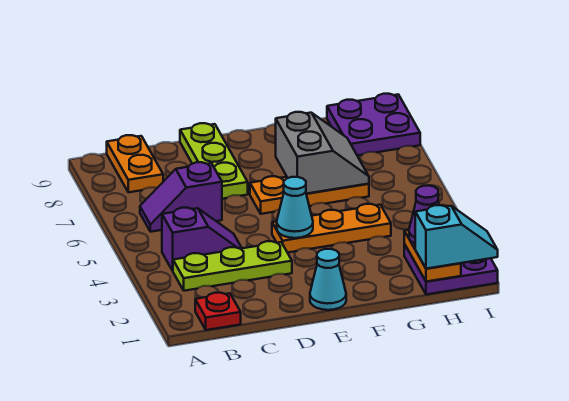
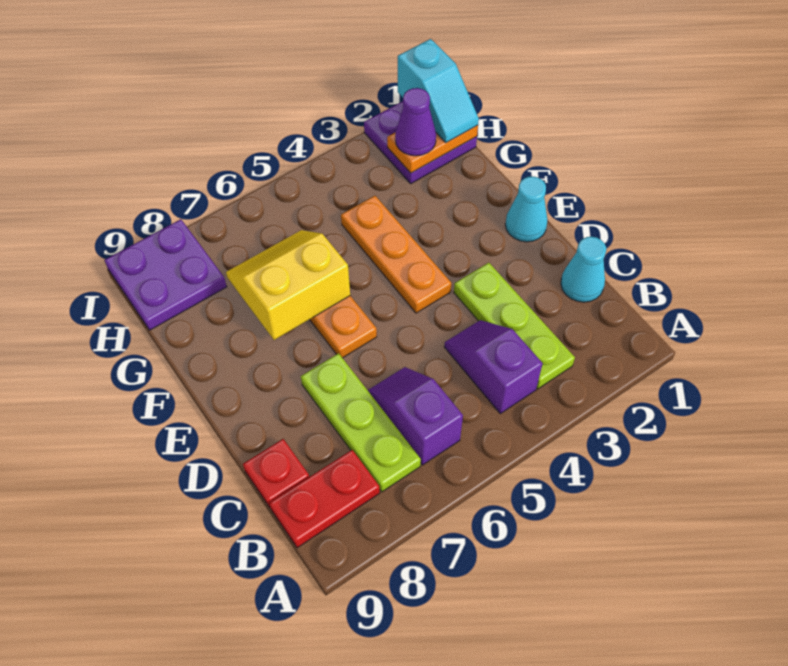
red plate B1 level 1 -> red plate C9 level 1
purple slope B6:C6 level 1 top C -> purple slope B6:C6 level 1 top B
orange plate B8:B9 level 1 -> red plate B8:B9 level 1
lime plate D7:D9 level 1 -> lime plate B7:D7 level 1
cyan cone E4 level 2 -> cyan cone C1 level 1
grey slope F6:G7 level 2 top F -> yellow slope F6:G7 level 2 top F
cyan slope H1:I1 level 3 top H -> cyan slope H1:I1 level 3 top I

